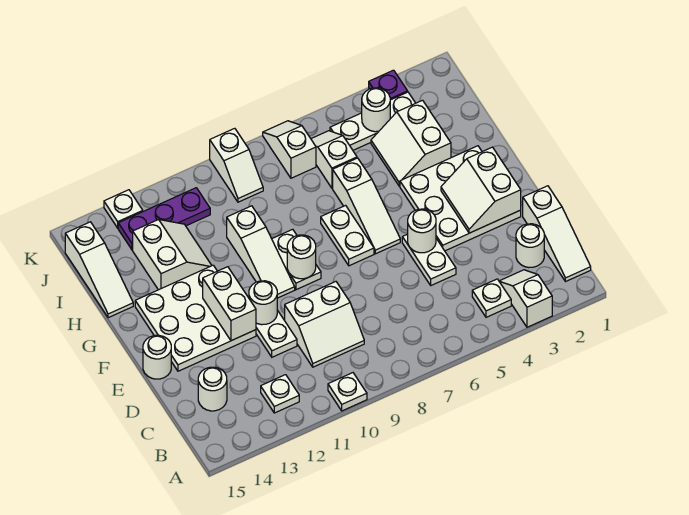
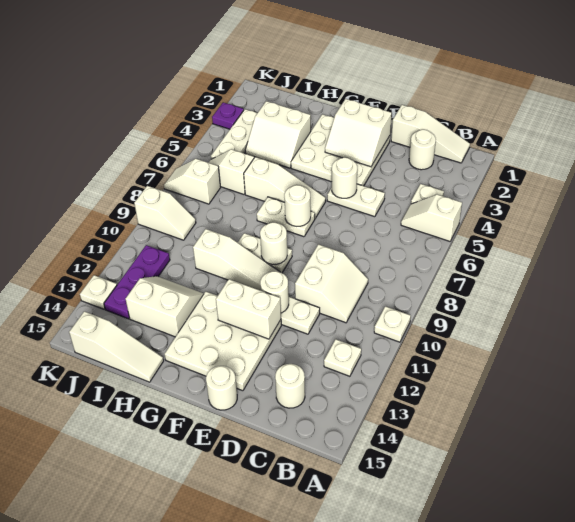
white slope A3:B3 level 1 top A -> white slope A5:B5 level 1 top A
white round brick J4 level 2 -> white round brick F7 level 2

